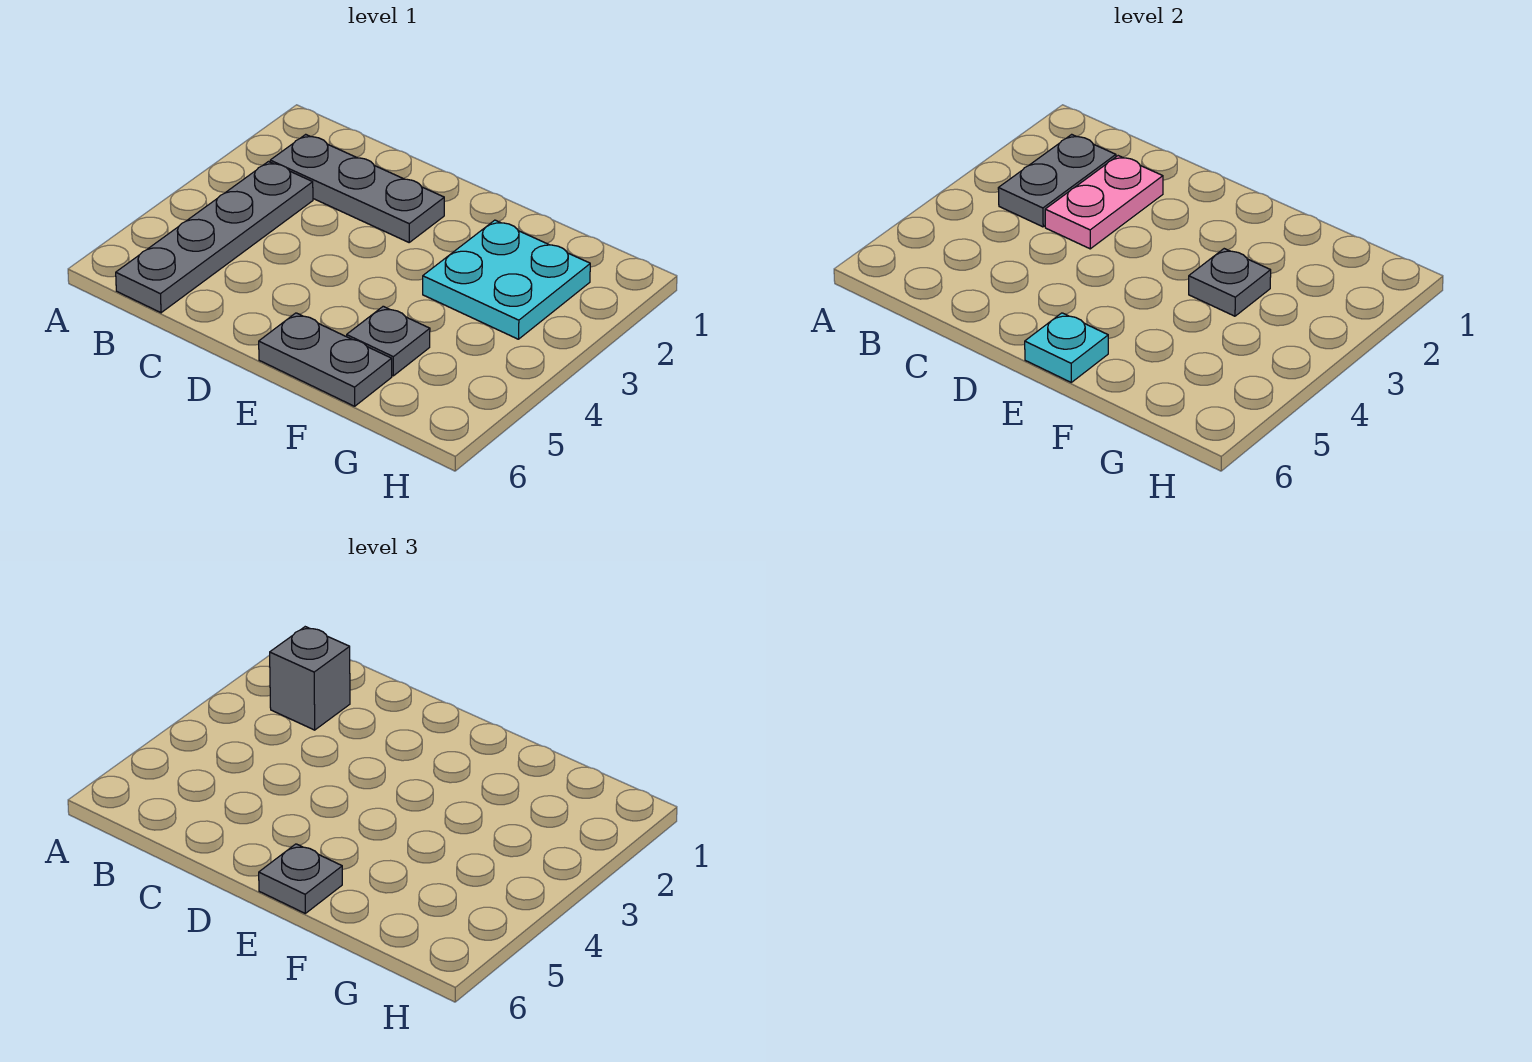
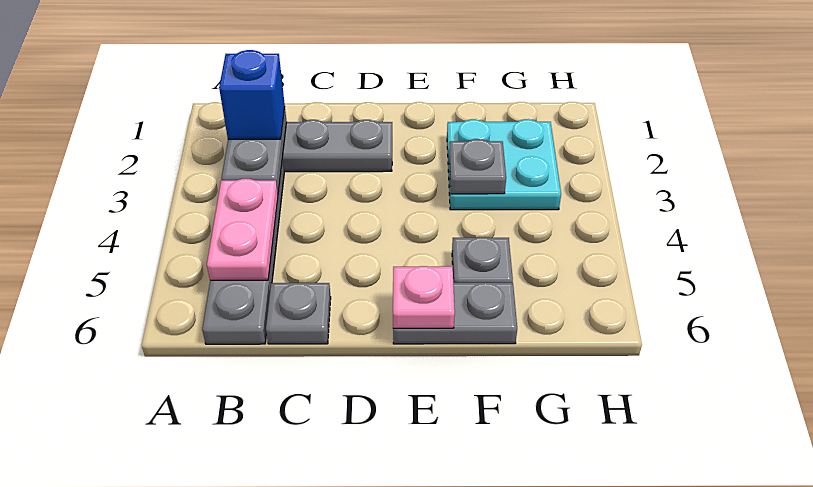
grey brick B2 level 3 -> blue brick B2 level 3
pink plate C2:C3 level 2 -> pink plate B4:B5 level 2
cyan plate E6 level 2 -> pink plate E6 level 2
grey plate E6 level 3 -> grey plate C6 level 1

